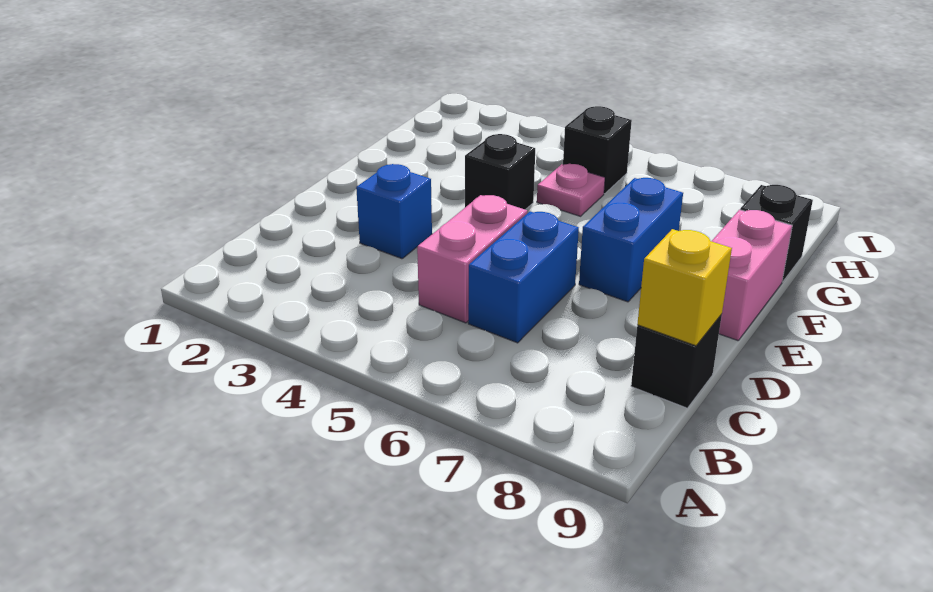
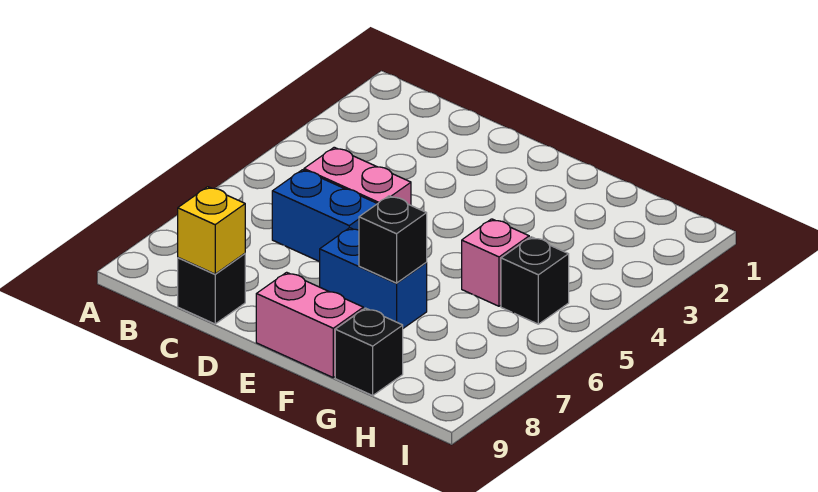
blue brick D3 level 1 -> none
black brick F4 level 1 -> black brick F7 level 2
pink plate G5 level 1 -> pink brick G5 level 1

